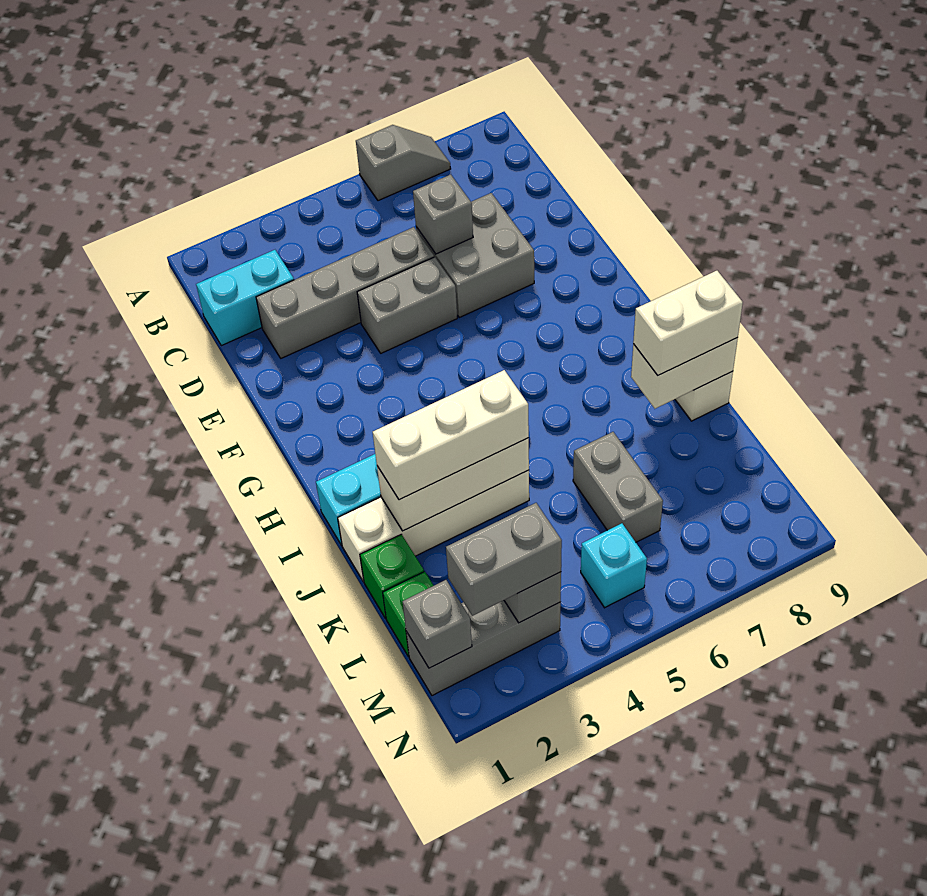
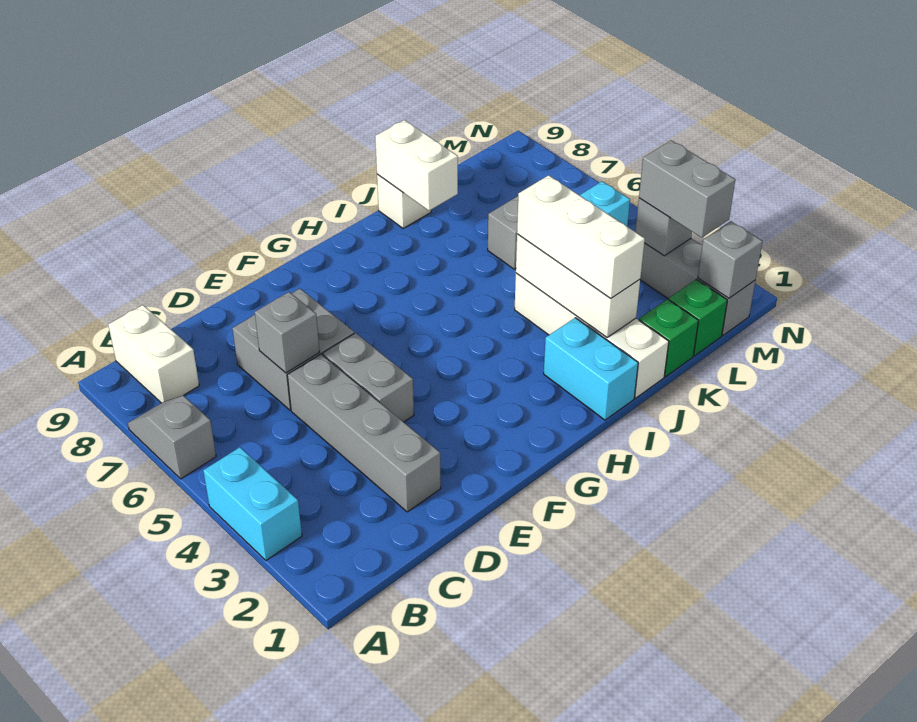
cyan brick C1:C2 level 1 -> cyan brick A3:A4 level 1
white brick J8:J9 level 3 -> white brick B8:B9 level 1

